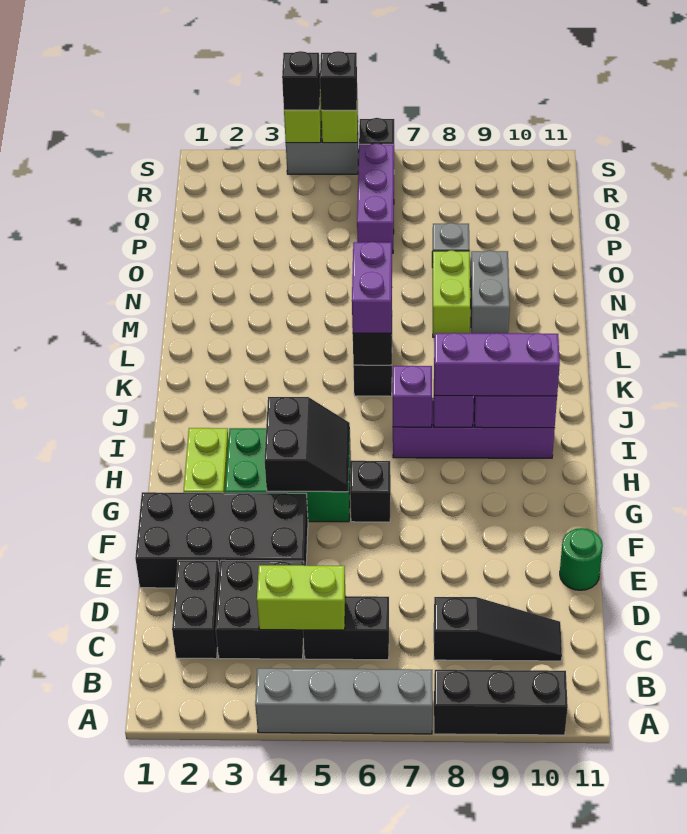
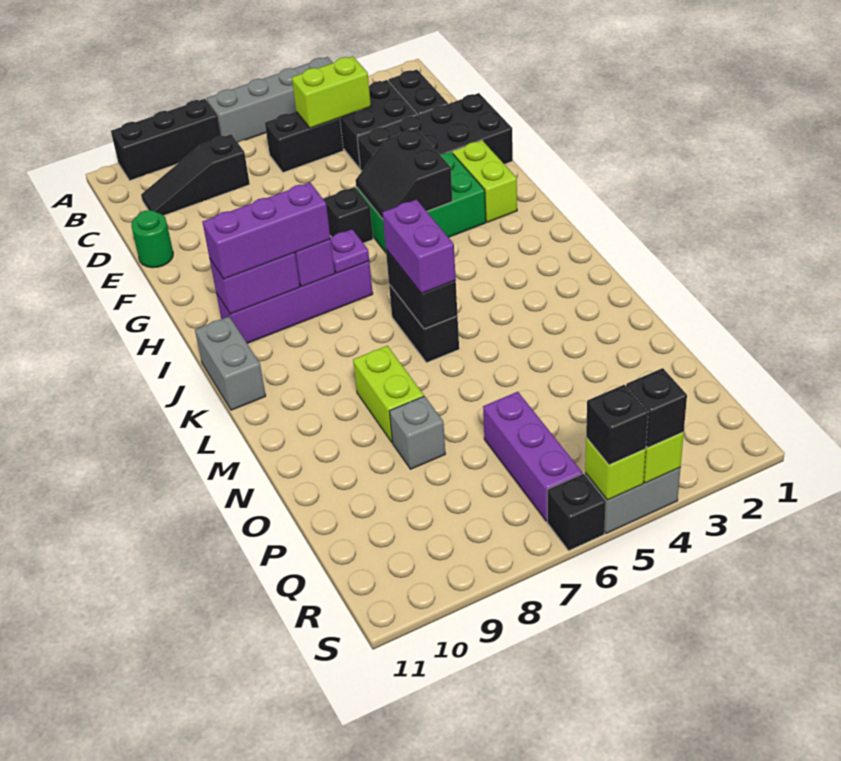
purple brick I7 level 2 -> purple plate I7 level 2
grey brick M9:N9 level 1 -> grey brick J11:K11 level 1

